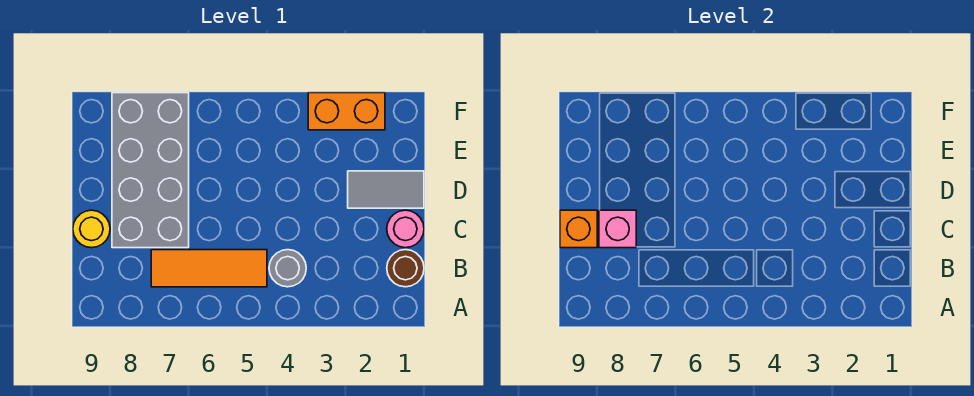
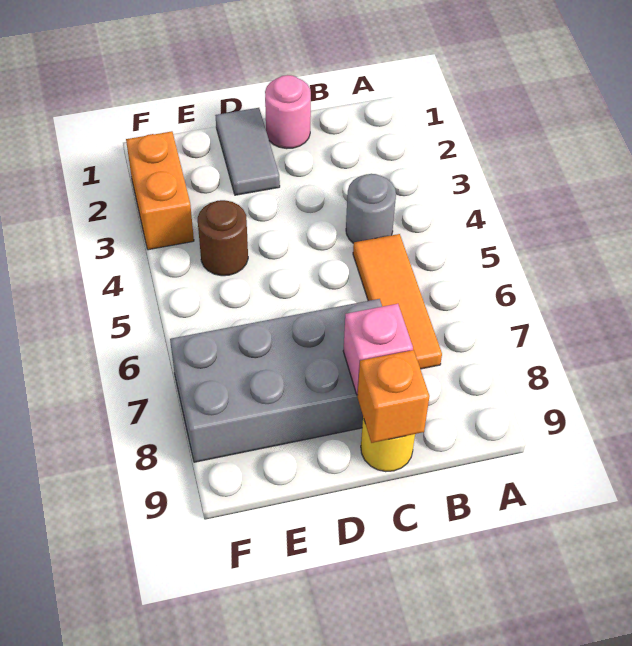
brown round brick B1 level 1 -> brown round brick E4 level 1

